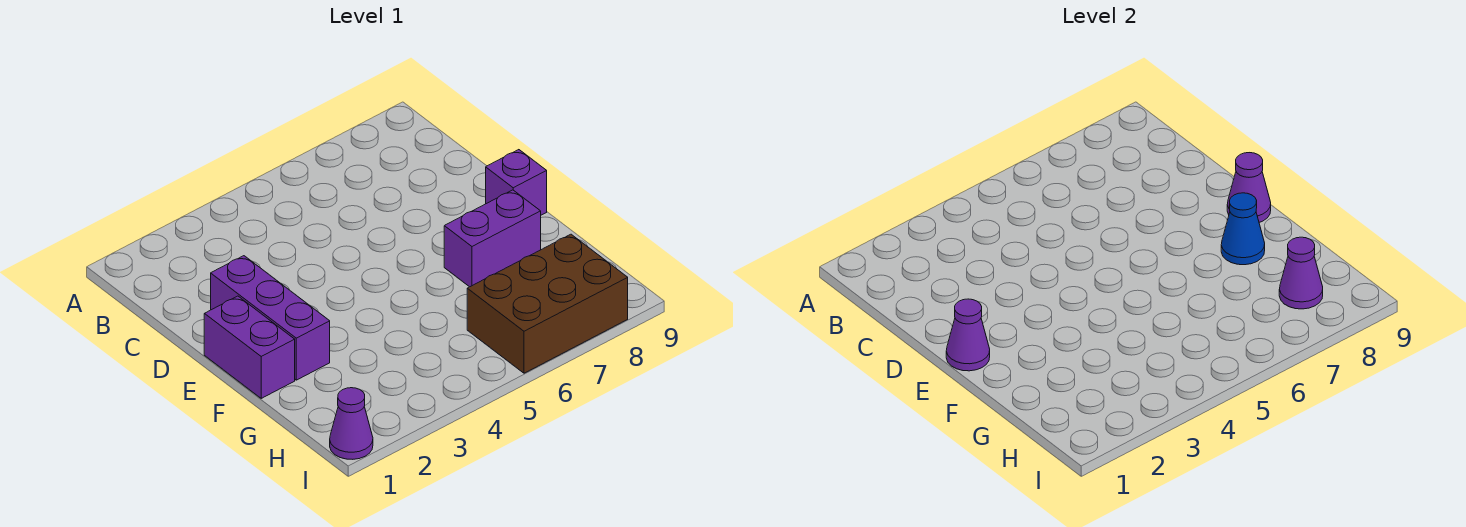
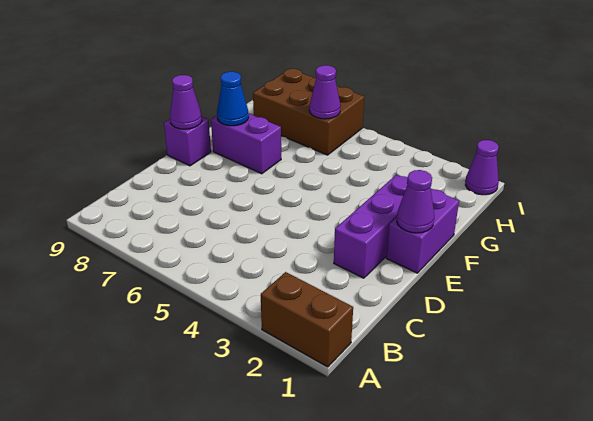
none -> brown brick A1:A2 level 1
purple cone H8 level 2 -> purple cone H6 level 2

